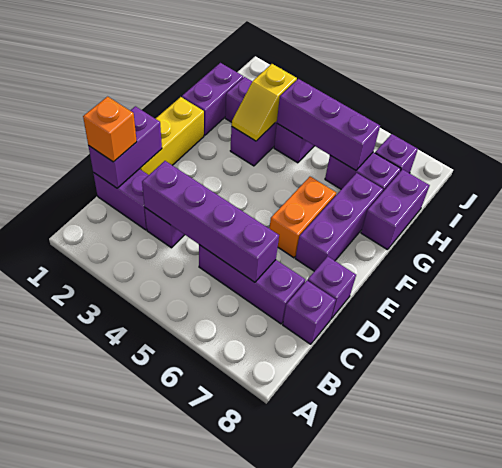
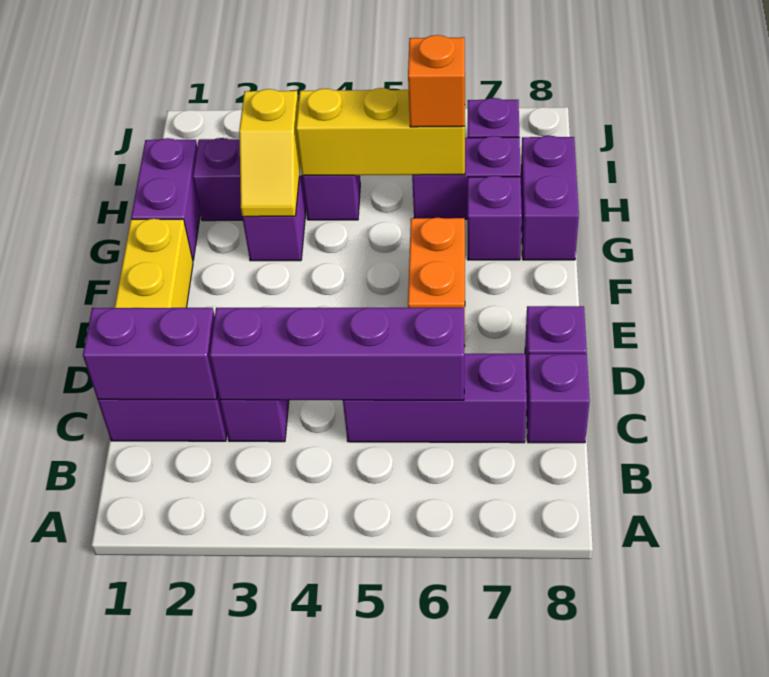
purple brick C1:D1 level 2 -> purple brick C1:C2 level 2
orange brick C1 level 3 -> orange brick H6 level 3
purple brick E7:G7 level 1 -> purple brick G7 level 1
purple brick H4:H6 level 2 -> yellow brick H4:H6 level 2

